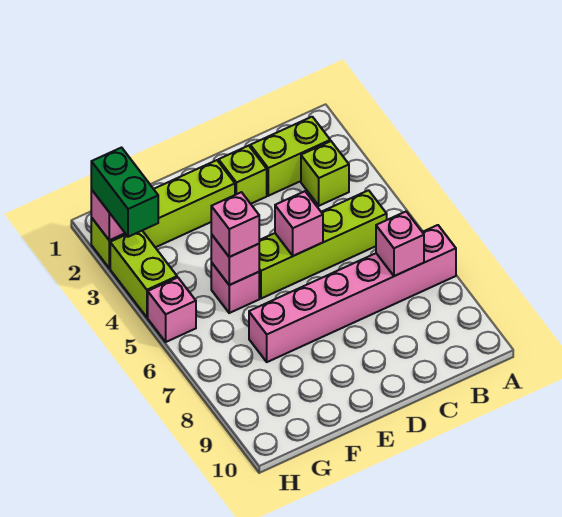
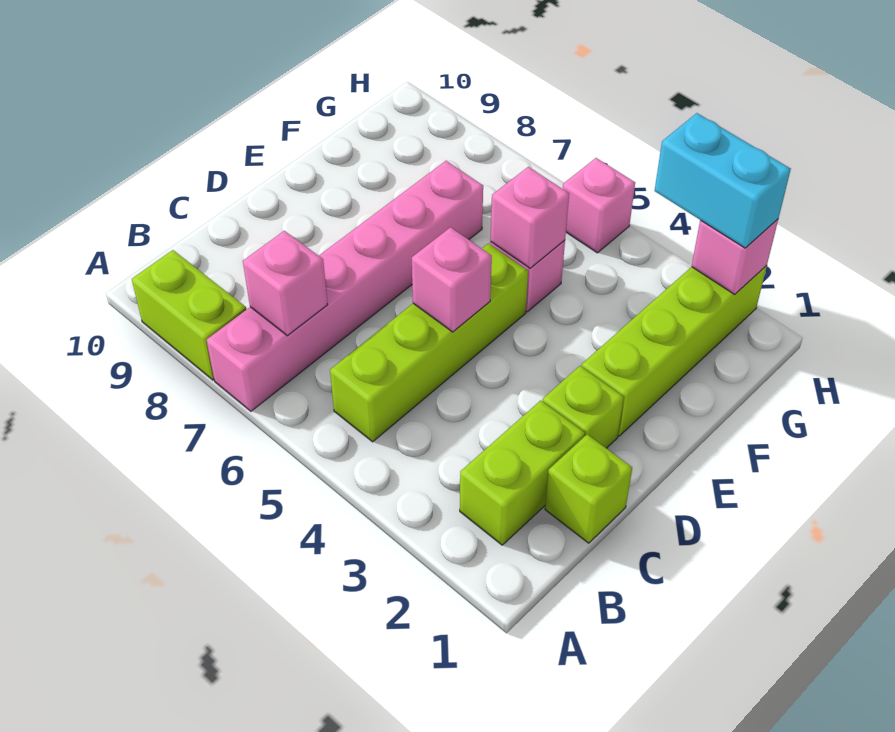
lime brick B3 level 1 -> lime brick C1 level 1
pink brick F5 level 3 -> none
green brick H2:H3 level 3 -> cyan brick H2:H3 level 3
lime brick H3:H4 level 1 -> lime brick A8:A9 level 1

